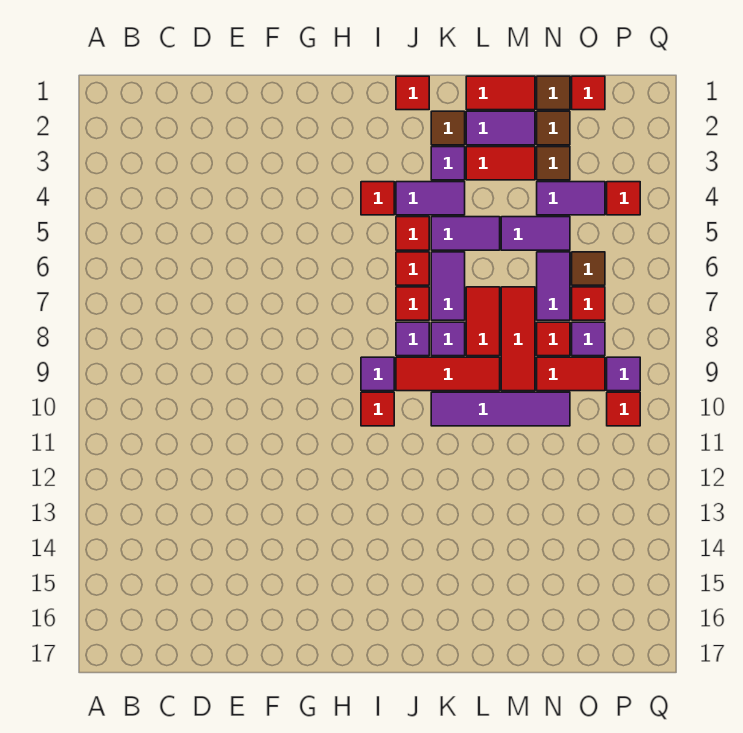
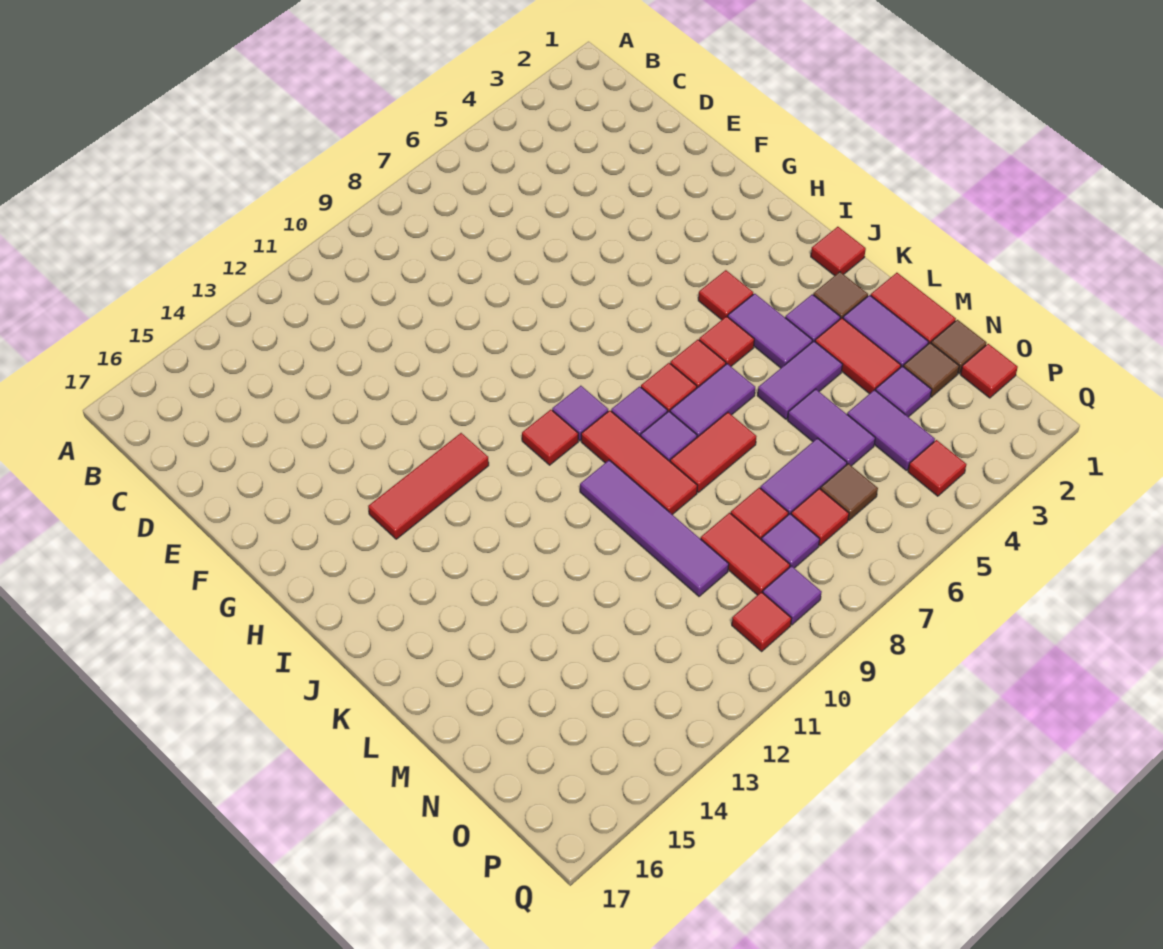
purple tile K5:L5 level 1 -> purple tile L4:L5 level 1
red tile M7:M9 level 1 -> red tile H12:H14 level 1
brown tile N3 level 1 -> purple tile N3 level 1

